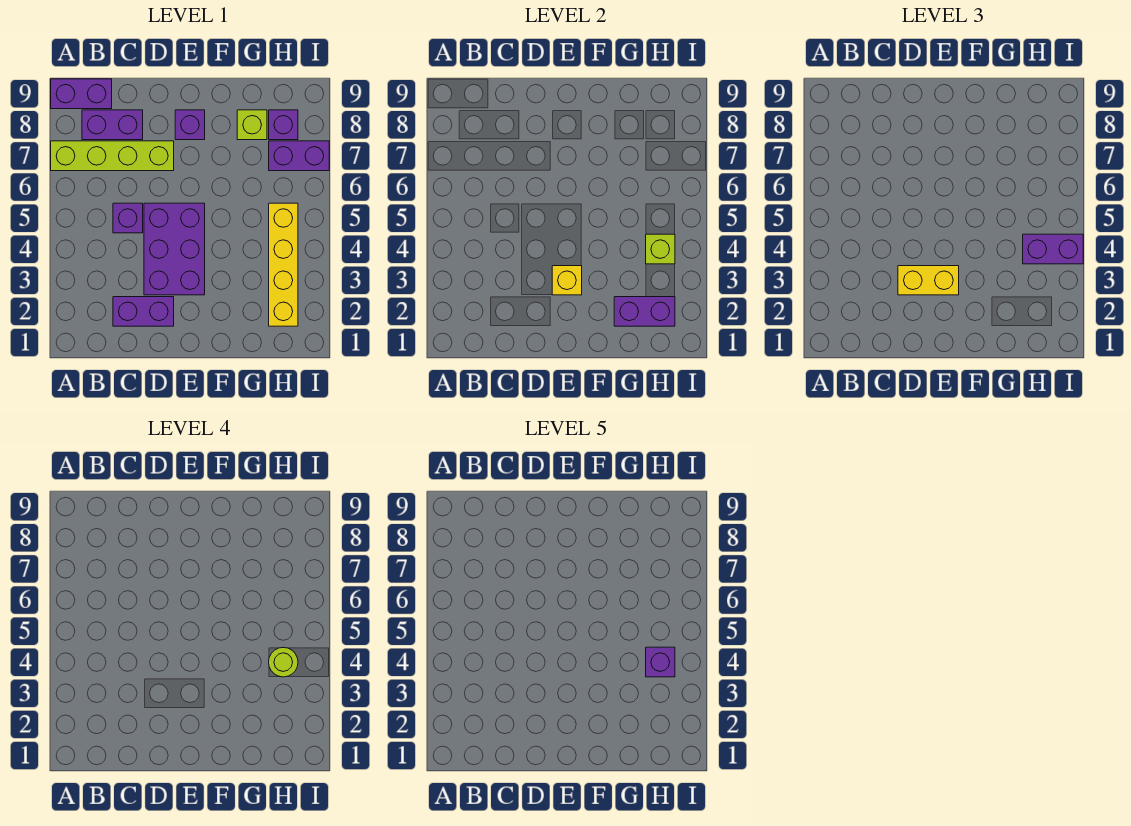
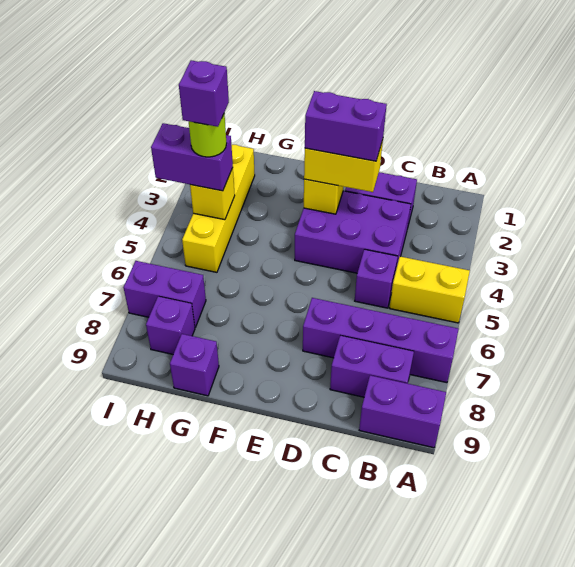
none -> yellow brick A5:B5 level 1
lime brick A7:D7 level 1 -> purple brick A7:D7 level 1
purple brick D3:E5 level 1 -> purple brick C3:E4 level 1
purple brick E8 level 1 -> purple brick G9 level 1
purple brick G2:H2 level 2 -> purple brick D3:E3 level 4
lime brick G8 level 1 -> none
lime brick H4 level 2 -> yellow brick H4 level 2

